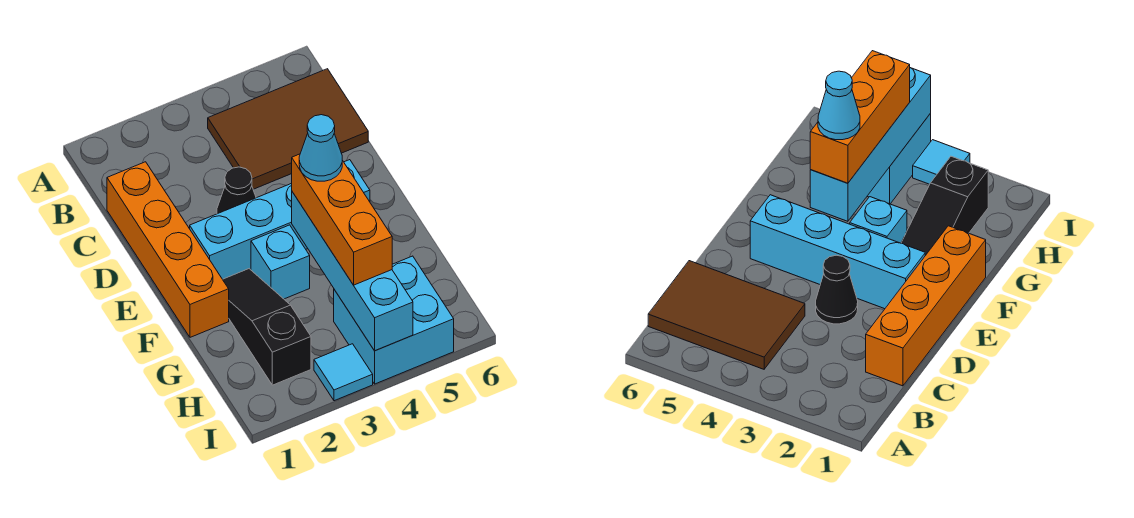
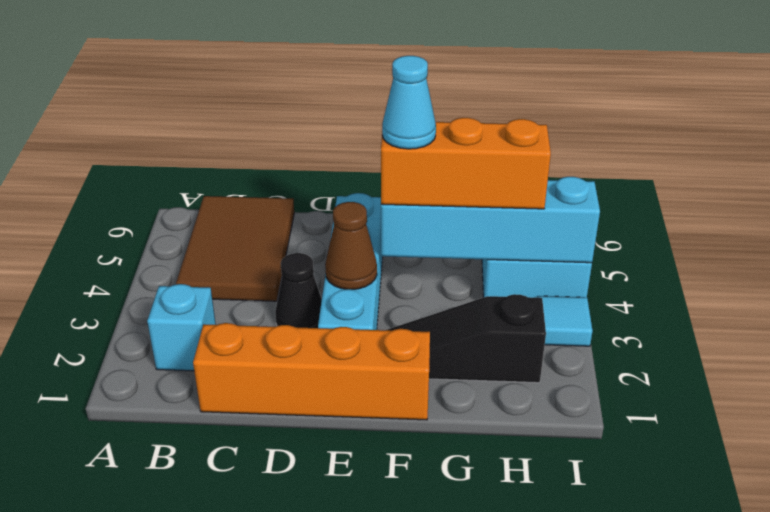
none -> brown cone E3 level 2
cyan brick F3 level 1 -> cyan brick B2 level 1

